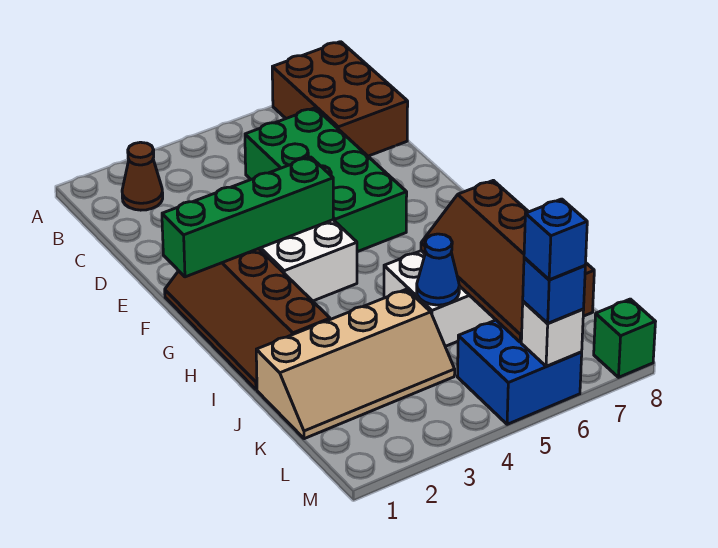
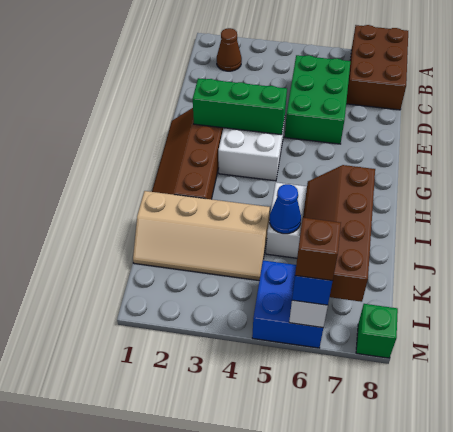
green brick C5:F6 level 1 -> green brick C5:E6 level 1
green brick F1:F4 level 2 -> green brick F2:F4 level 2
blue brick M6 level 4 -> brown brick M6 level 4

